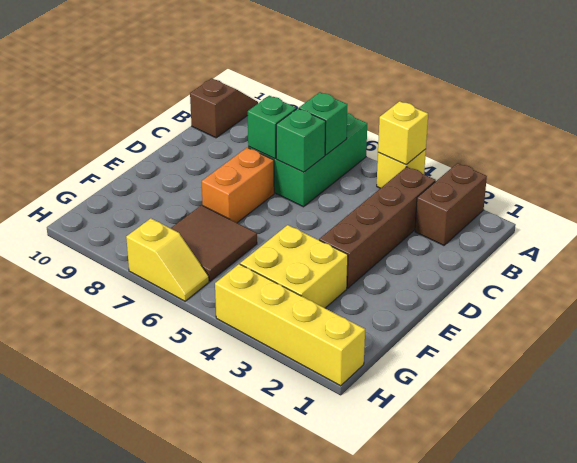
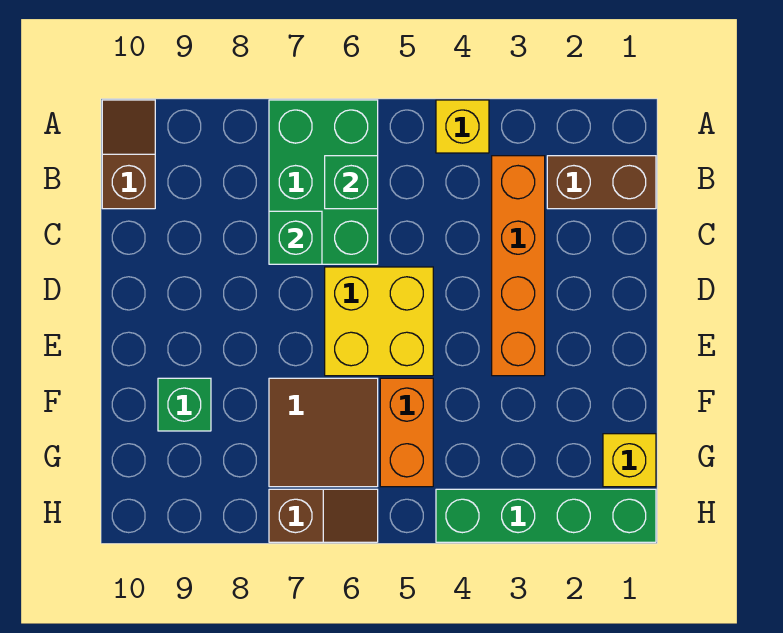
brown brick A2:B2 level 1 -> brown brick B1:B2 level 1
yellow brick A4 level 2 -> yellow brick G1 level 1
brown brick B3:E3 level 1 -> orange brick B3:E3 level 1
green brick C6 level 2 -> green brick F9 level 1
orange brick D7:E7 level 1 -> orange brick F5:G5 level 1
yellow brick F3:G4 level 1 -> yellow brick D5:E6 level 1
yellow brick H1:H4 level 1 -> green brick H1:H4 level 1
yellow slope H6:H7 level 1 top 7 -> brown slope H6:H7 level 1 top 7

